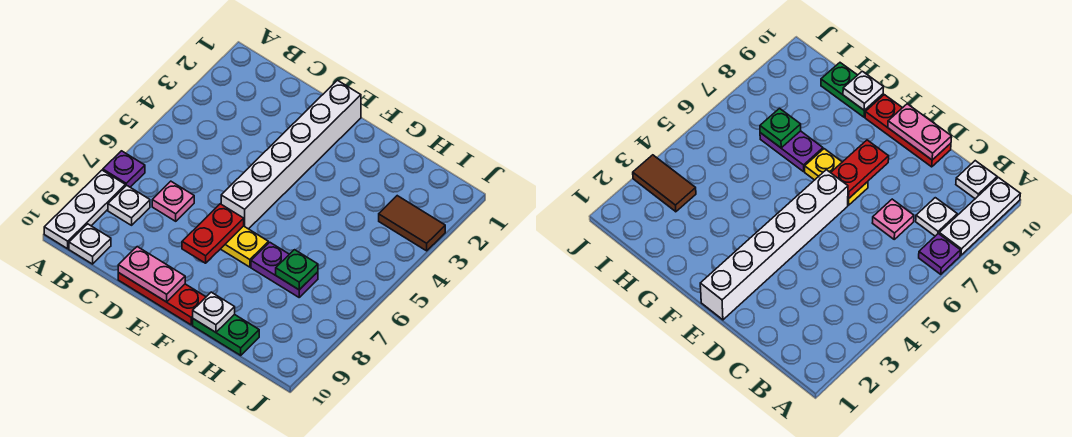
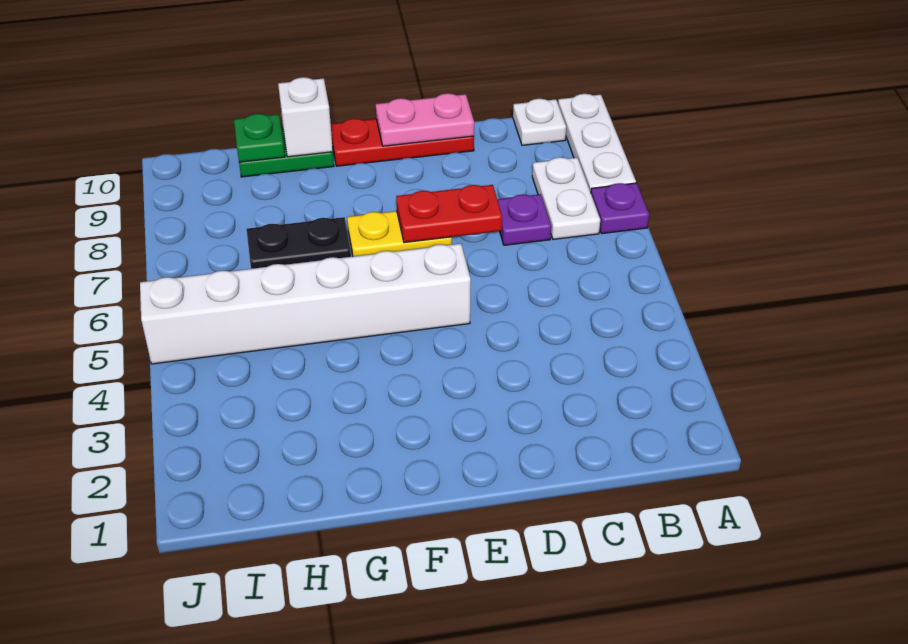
white plate B8 level 1 -> white plate B7:B8 level 1
pink plate C7 level 1 -> purple plate C7 level 1
white brick E1:E6 level 1 -> white brick E5:J5 level 1
red plate E7:E8 level 2 -> red plate D7:E7 level 2
purple plate G7:H7 level 1 -> black plate G7:H7 level 1
white plate G10 level 2 -> white brick G10 level 2
green plate H7 level 2 -> green plate H10 level 2
brown tile I3:J3 level 1 -> none

